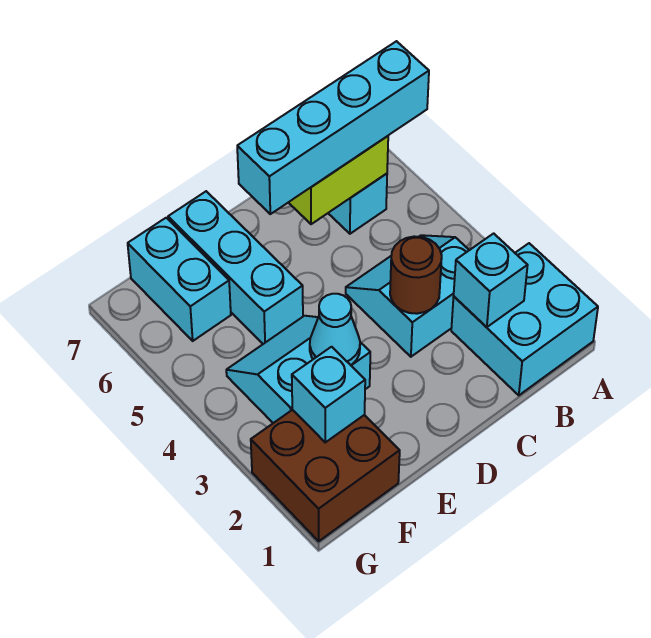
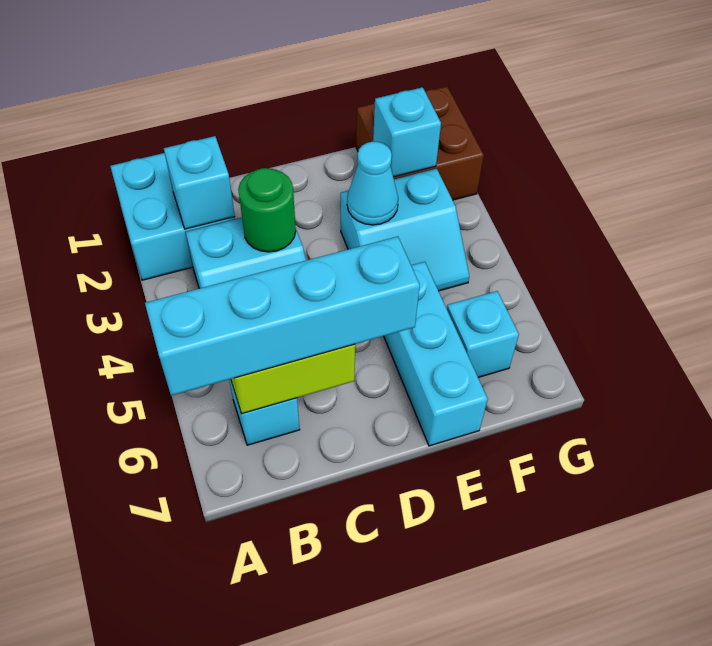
brown round brick C3 level 2 -> green round brick C3 level 2
cyan brick F6:F7 level 1 -> cyan brick F6 level 1

